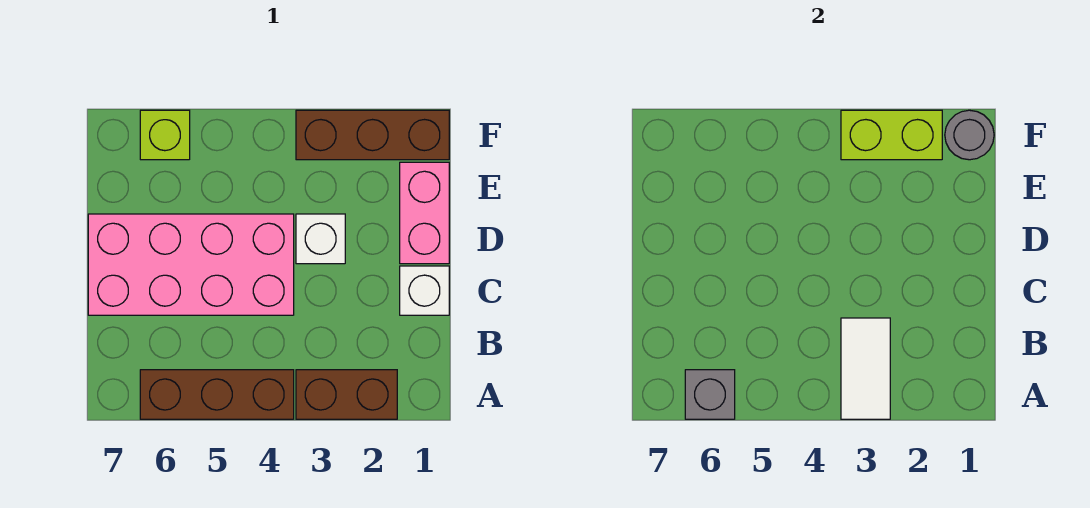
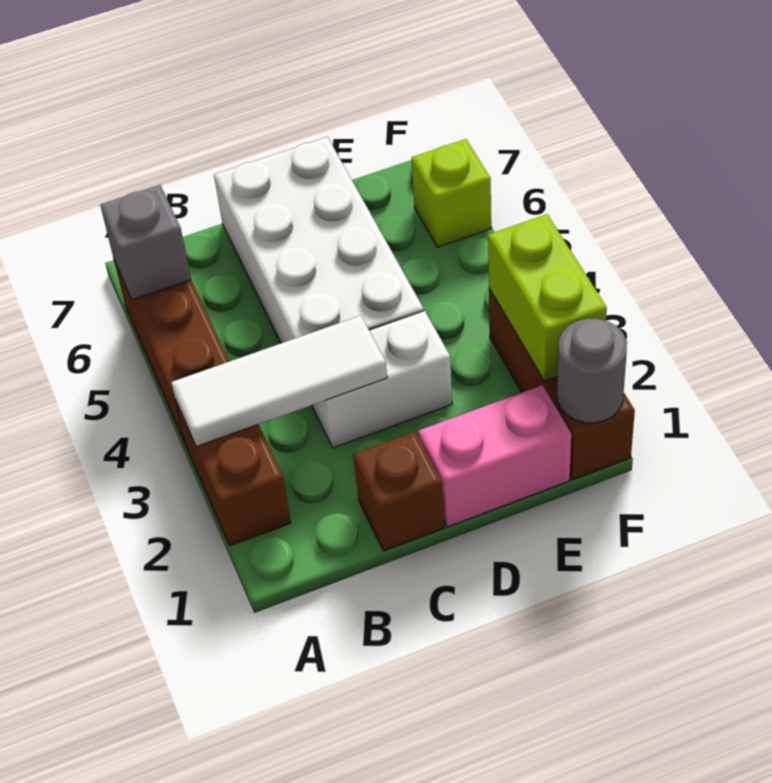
white tile A3:B3 level 2 -> white tile A3:C3 level 2
white brick C1 level 1 -> brown brick C1 level 1
pink brick C4:D7 level 1 -> white brick C4:D7 level 1
white brick D3 level 1 -> white brick C3:D3 level 1

